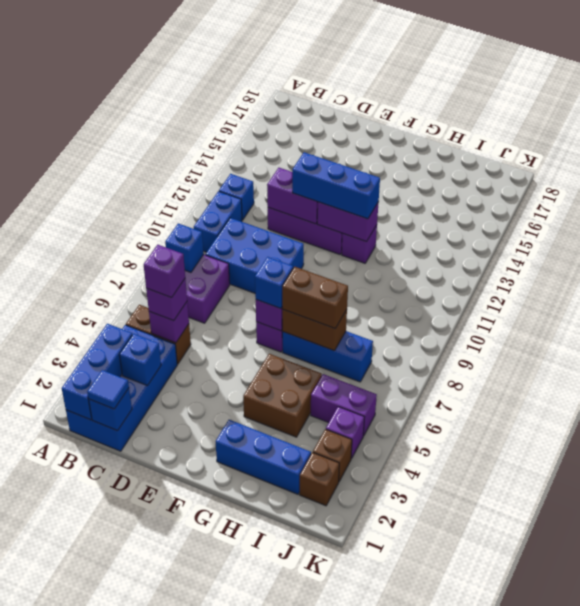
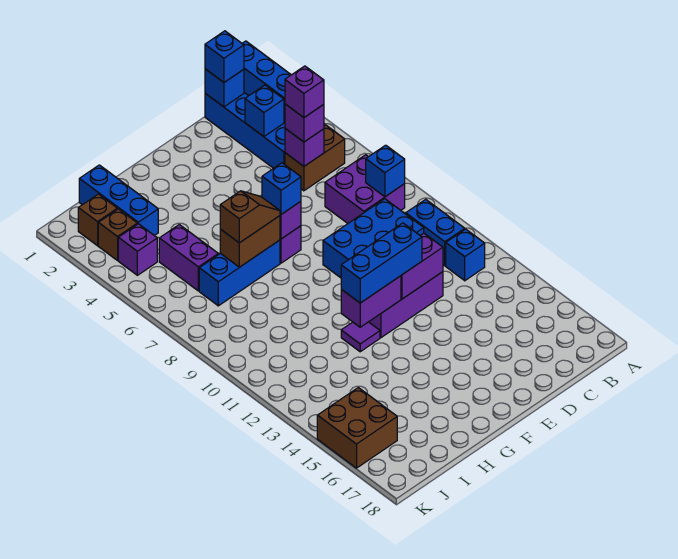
blue tile C1 level 3 -> blue brick C1 level 3
blue brick G2:I2 level 1 -> blue brick I1:I3 level 1
brown brick G4:H5 level 1 -> brown brick J15:K16 level 1
brown brick G7:H7 level 3 -> brown slope G7:H7 level 3 top H
purple brick G12 level 1 -> purple tile G12 level 1
purple brick I5:J5 level 1 -> purple brick I5:I6 level 1

